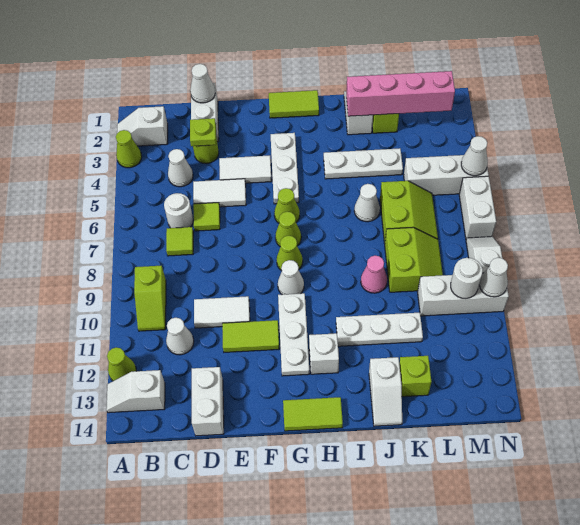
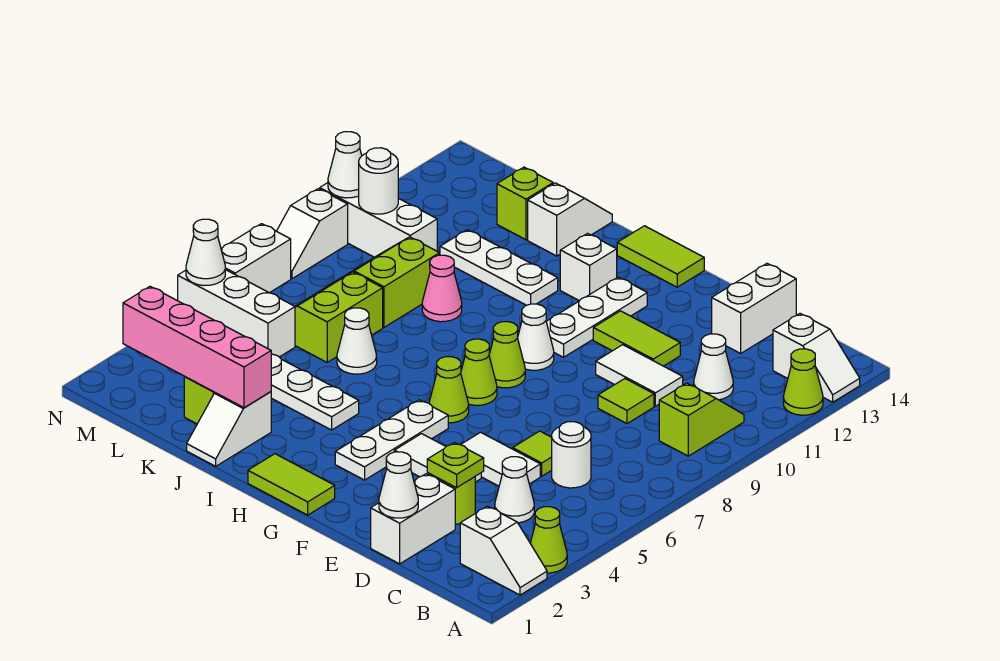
lime tile C7 level 1 -> lime tile D9 level 1

